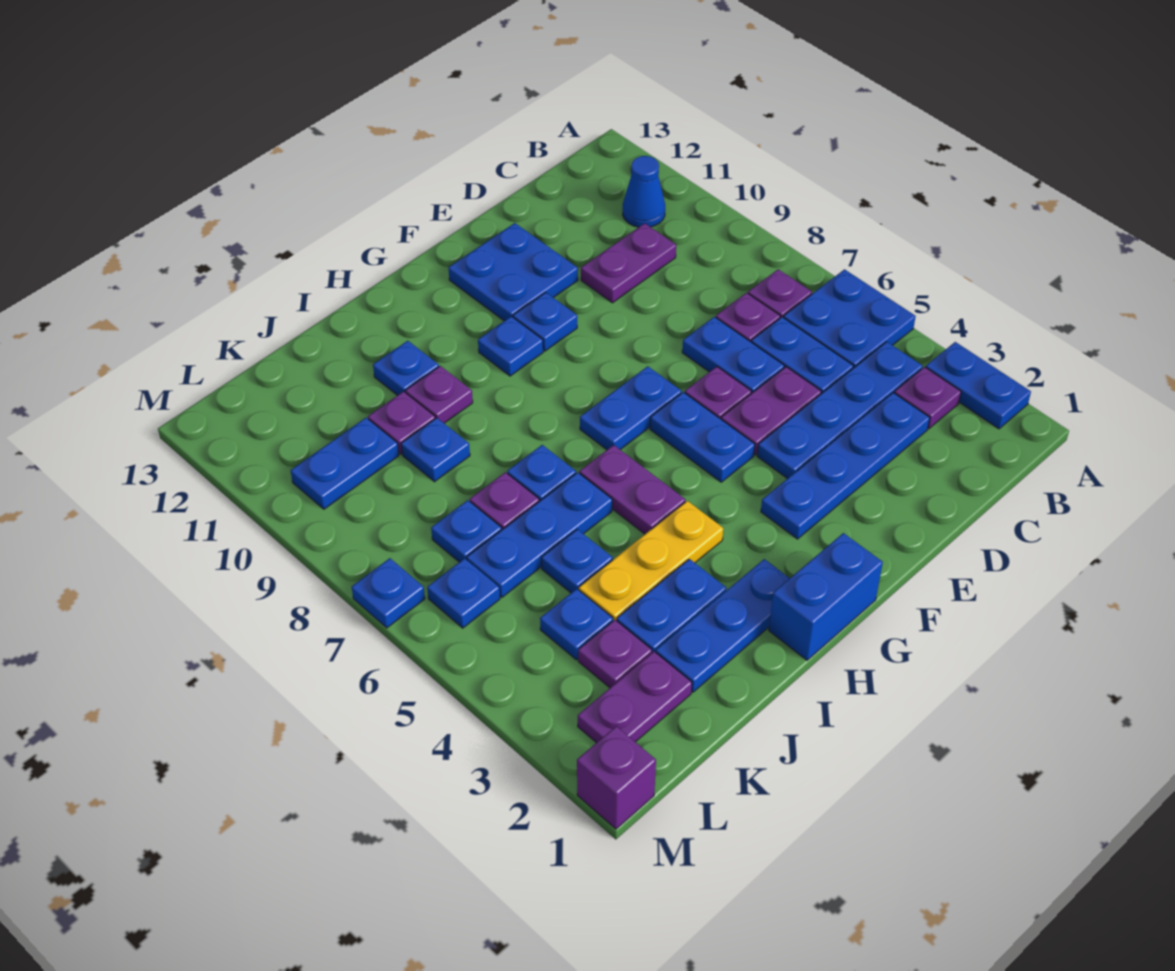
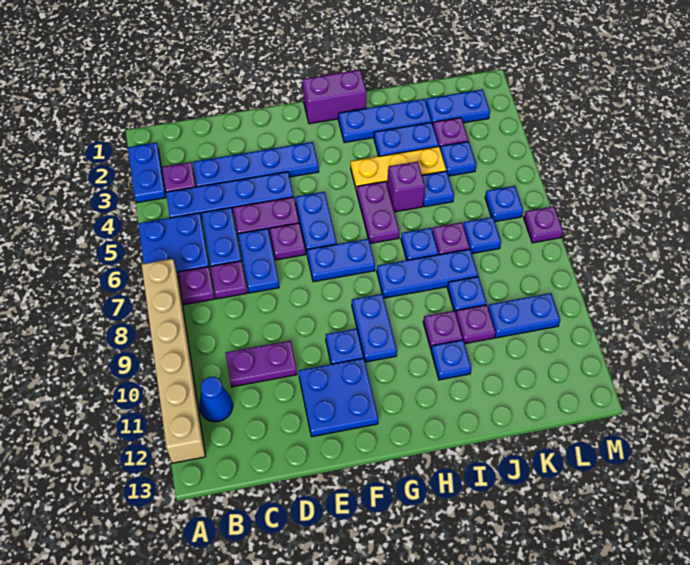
none -> tan brick A7:A12 level 1
blue brick G1:H1 level 1 -> purple brick G1:H1 level 1
blue plate G10 level 1 -> blue plate G9:G10 level 1
blue plate I6:K6 level 1 -> blue plate H8:J8 level 1
purple plate K2:L2 level 1 -> blue plate K2:L2 level 1
purple brick M1 level 1 -> purple brick I5 level 1
blue plate M7 level 1 -> purple plate M7 level 1

